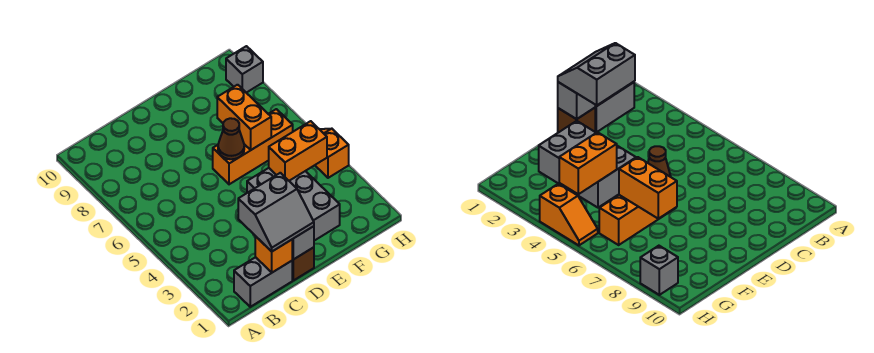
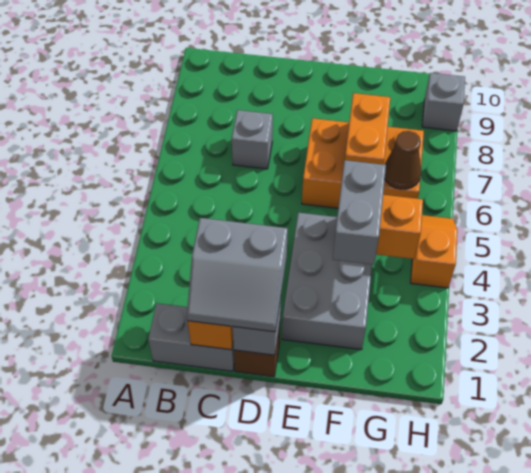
none -> grey brick C7 level 1
orange brick E6:G6 level 1 -> orange brick E6:G7 level 1
brown cone E6 level 2 -> brown cone G6 level 2
none -> grey brick F3:F4 level 3

